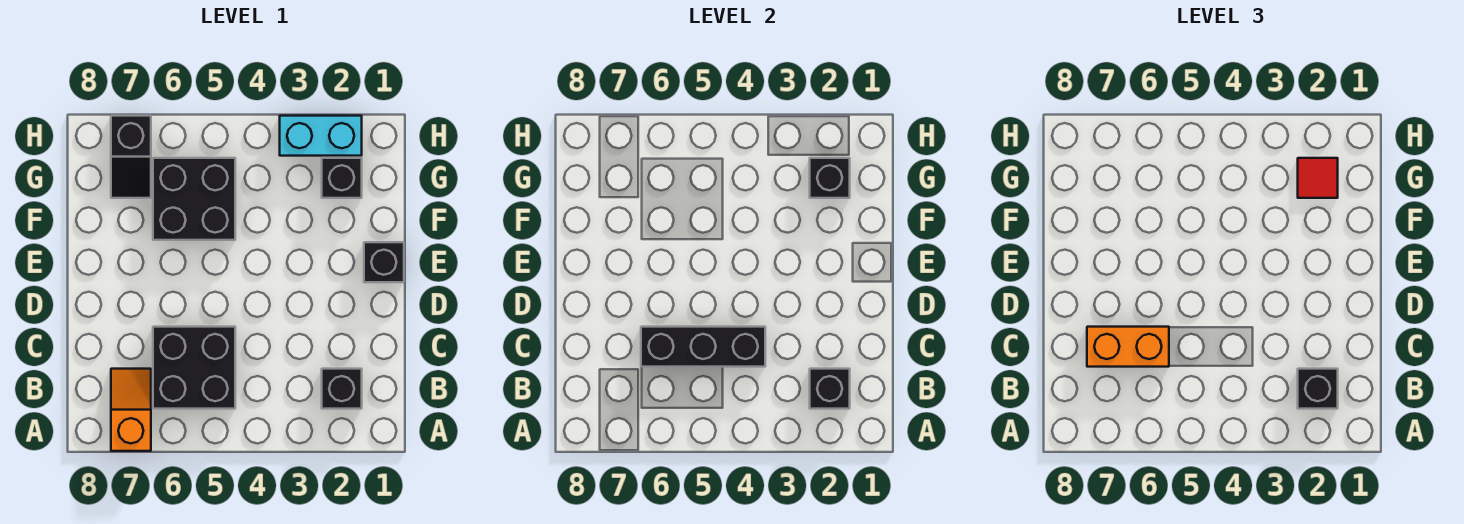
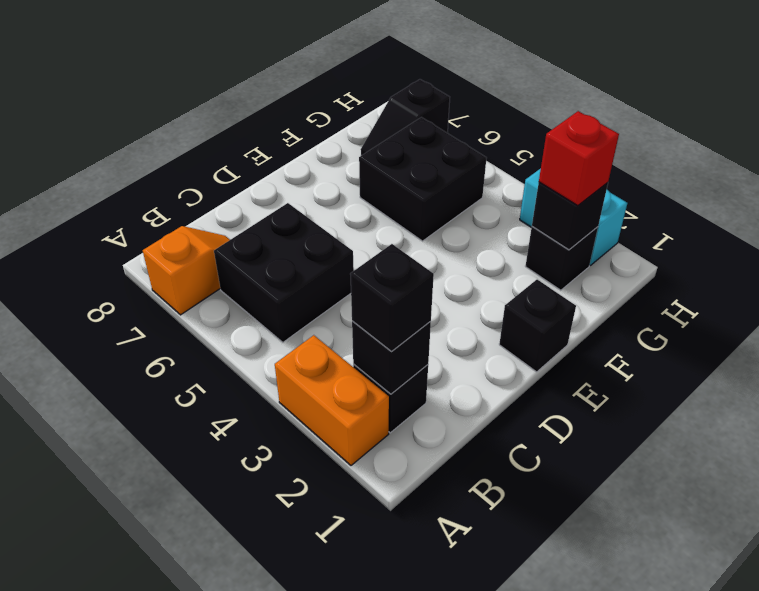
black brick C4:C6 level 2 -> none
orange brick C6:C7 level 3 -> orange brick A2:A3 level 1
red tile G2 level 3 -> red brick G2 level 3

